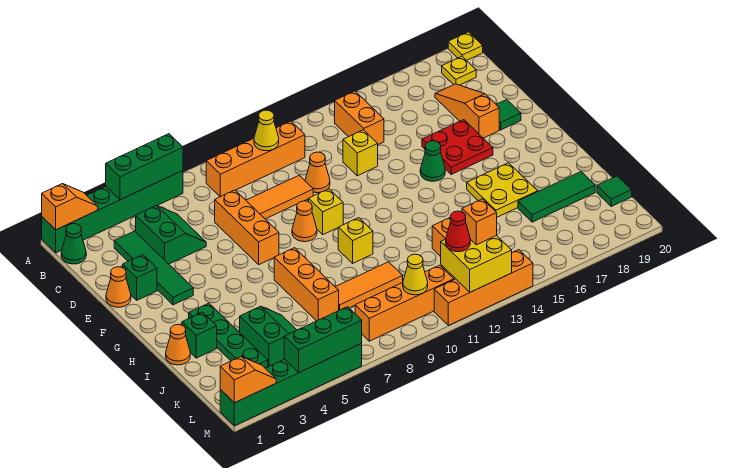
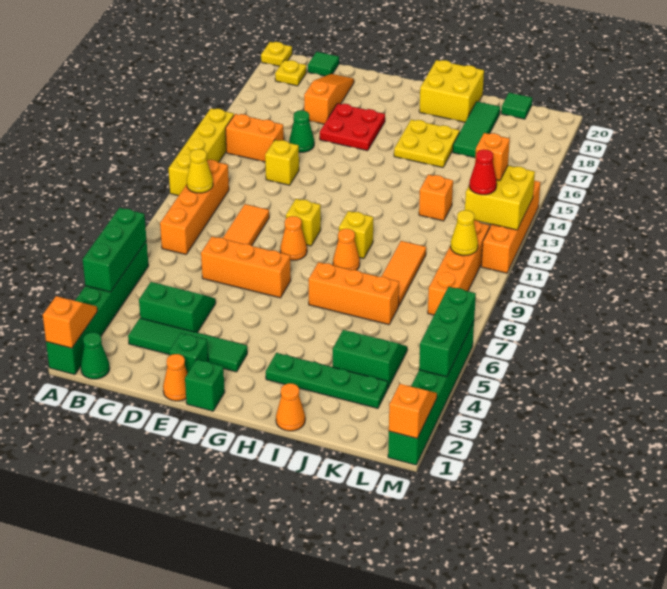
none -> yellow brick A11:A14 level 1
orange slope C18:E18 level 1 top E -> orange slope D17:D19 level 1 top 17
orange cone D11 level 1 -> orange cone H9 level 1
green tile E19 level 1 -> green tile C20 level 1
green cone F15 level 1 -> green cone D15 level 1
none -> yellow brick H19:I20 level 1
green brick I2 level 1 -> green brick F1 level 1

